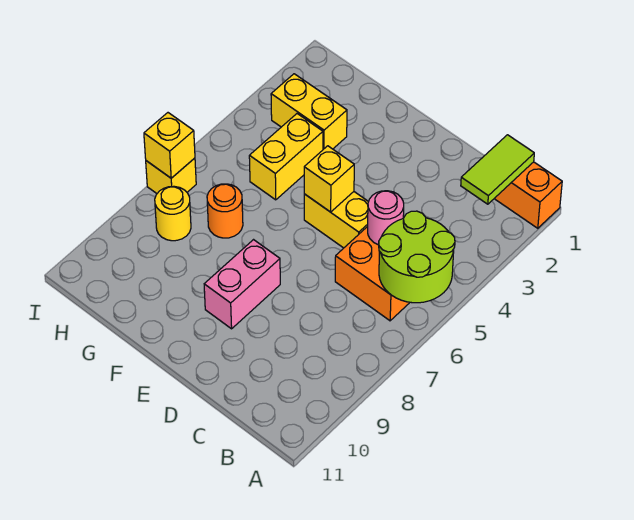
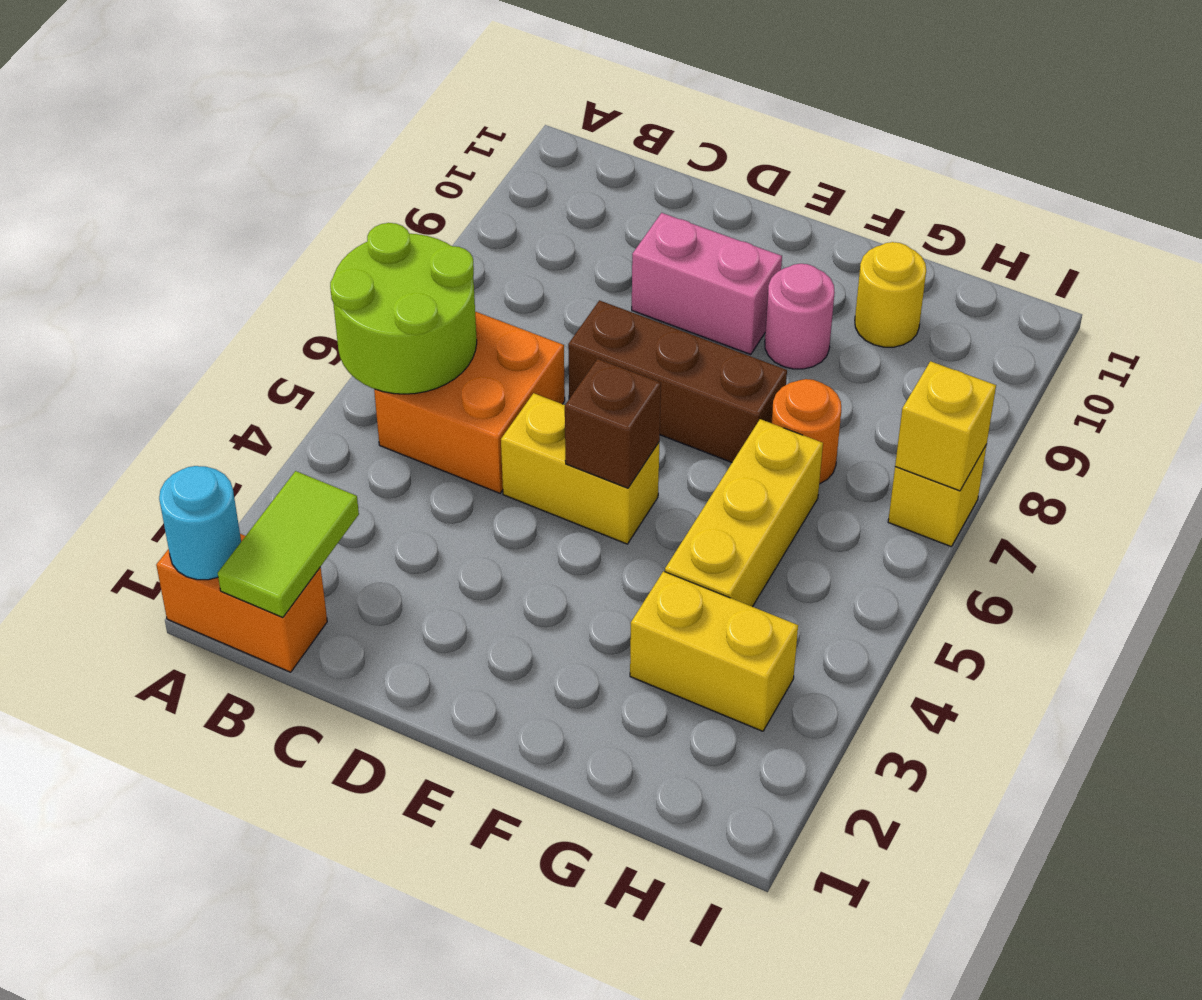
none -> cyan round brick A1 level 2
pink round brick C5 level 2 -> pink round brick F9 level 1
none -> brown brick D7:F7 level 1
yellow brick E5 level 2 -> brown brick E5 level 2
pink brick E8:E9 level 1 -> pink brick D9:E9 level 1
yellow brick G4:G5 level 1 -> yellow brick G4:G6 level 1
yellow round brick H8 level 1 -> yellow round brick G10 level 1

